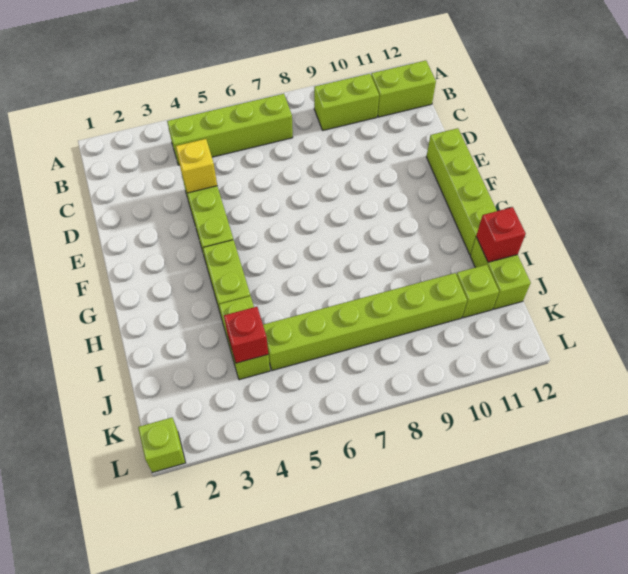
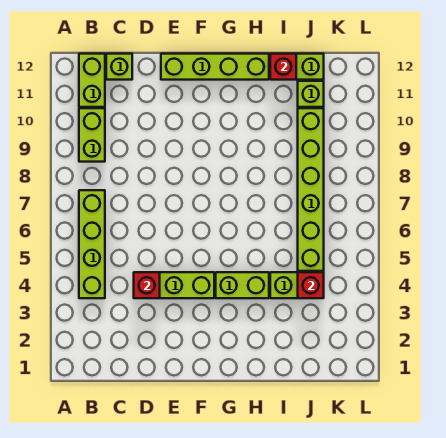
yellow brick D4 level 2 -> red brick D4 level 2
lime brick L1 level 1 -> lime brick C12 level 1

